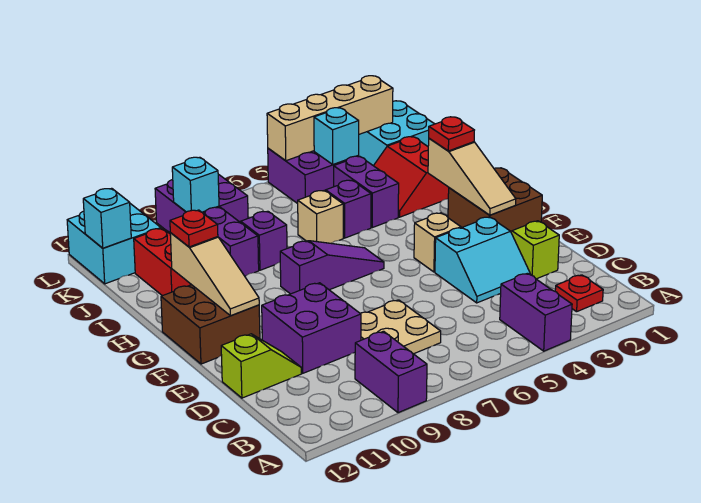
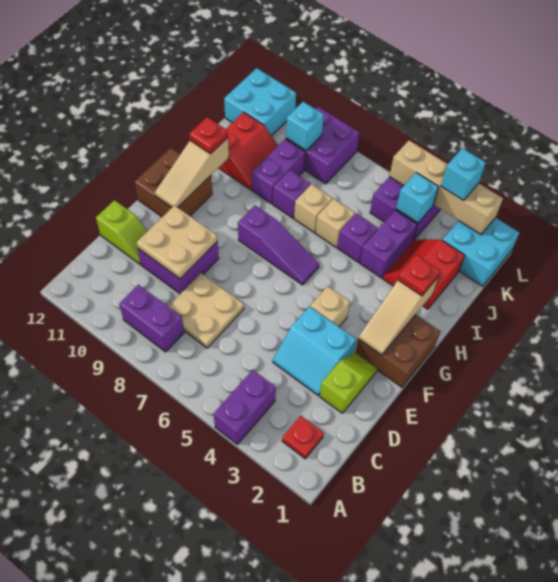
purple brick A9:B9 level 1 -> purple brick B8:B9 level 1
none -> tan plate D9:E10 level 2
none -> tan brick I7 level 1
cyan brick K12 level 2 -> cyan brick L3 level 3

